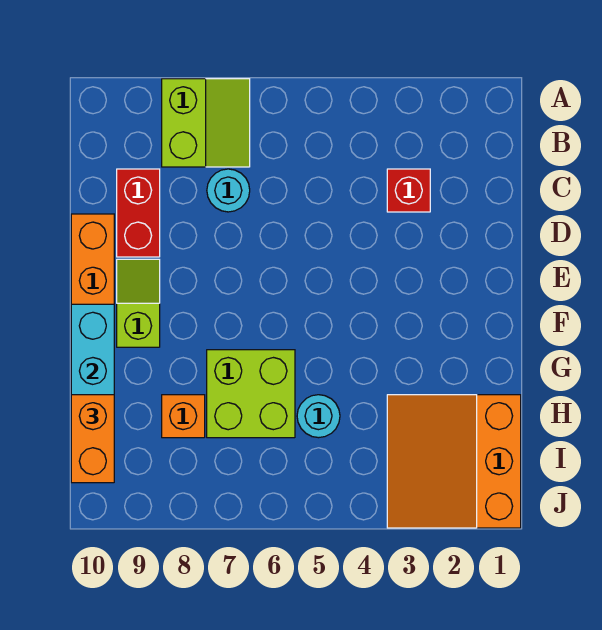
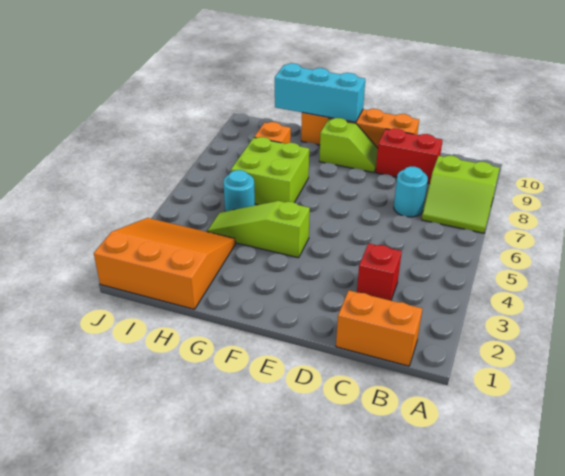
none -> lime slope F4:H4 level 1 top F
orange brick H10:I10 level 3 -> orange brick B1:C1 level 1

